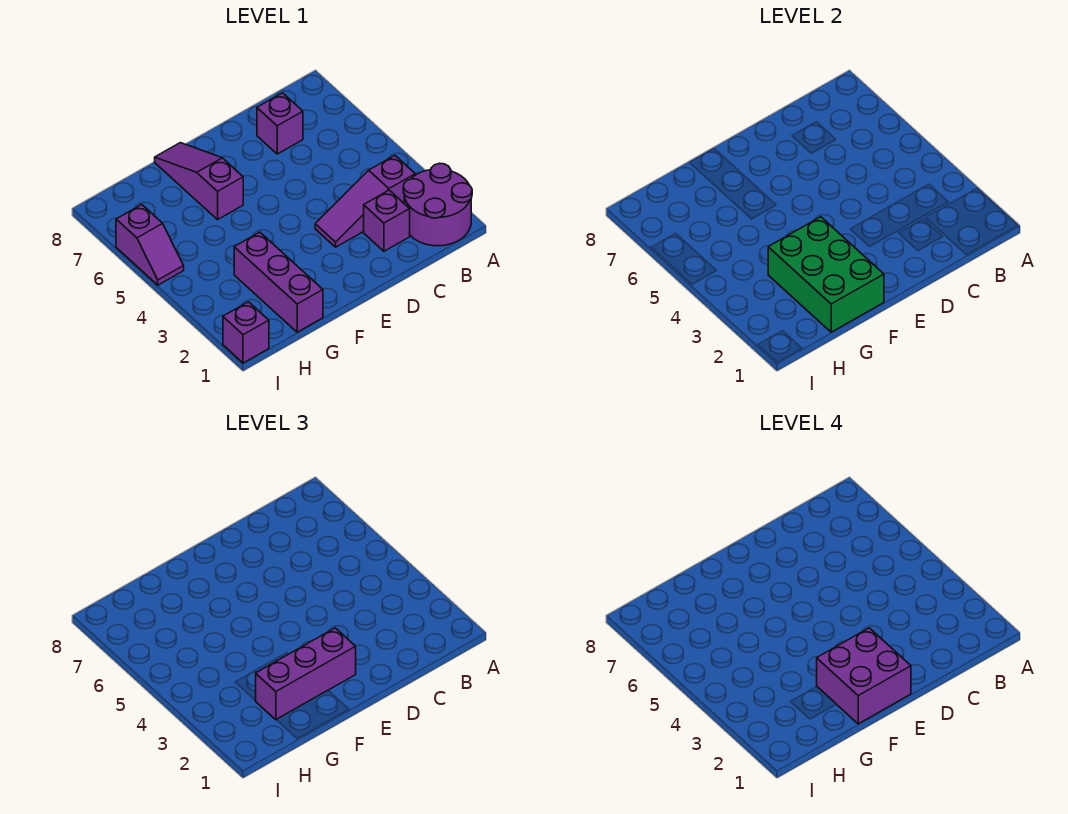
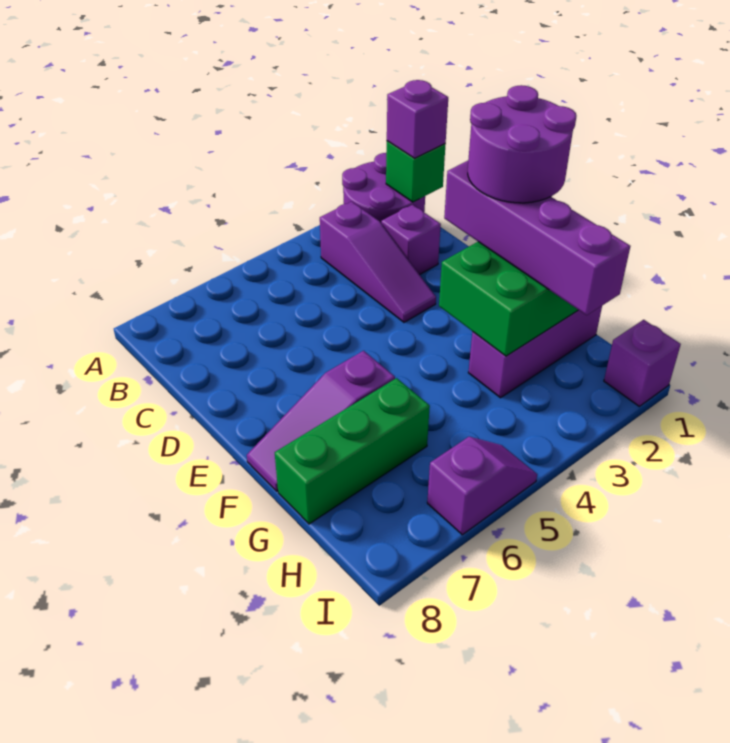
none -> green brick B1 level 2
purple brick C7 level 1 -> purple brick B1 level 3
purple brick E1:F2 level 4 -> purple round brick E1:F2 level 4
purple brick E2:G2 level 3 -> purple brick E2:H2 level 3
none -> green brick G6:G8 level 1

